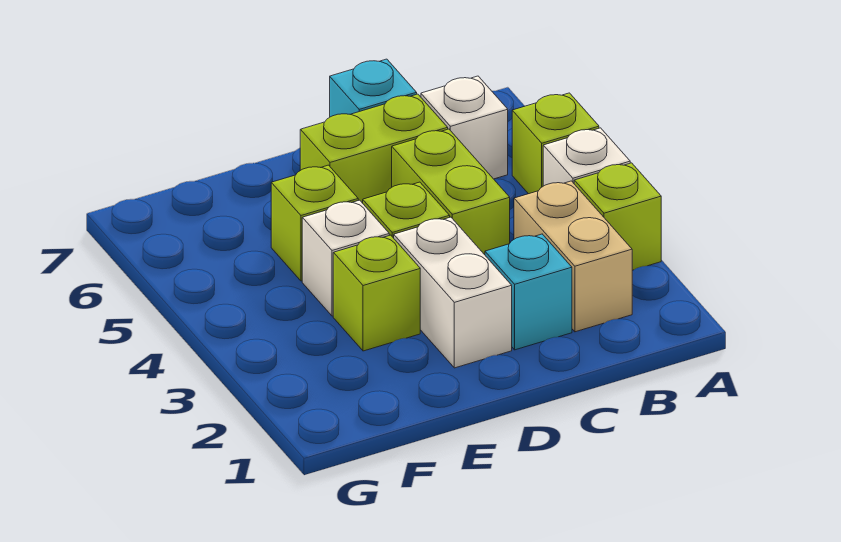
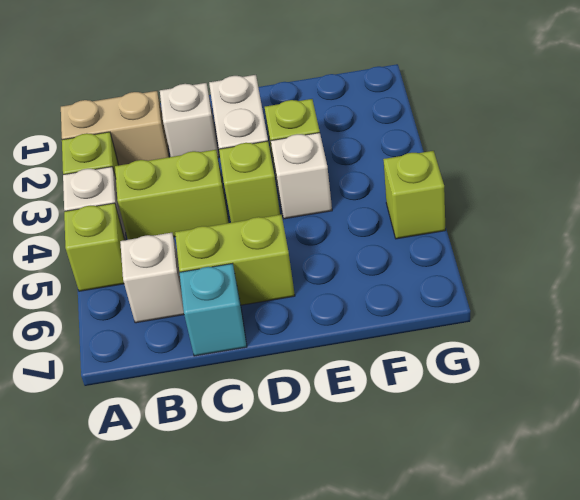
tan brick B2:B3 level 1 -> tan brick A2:B2 level 1
cyan brick C2 level 1 -> white brick C2 level 1
lime brick C4:C5 level 1 -> lime brick B4:C4 level 1
lime brick E5 level 1 -> lime brick G5 level 1

